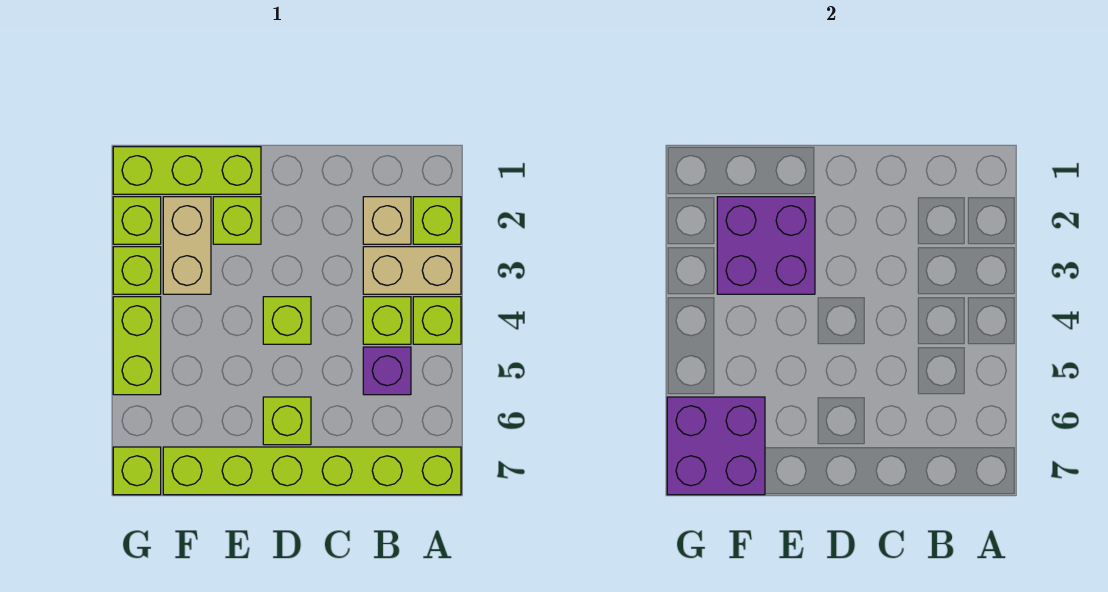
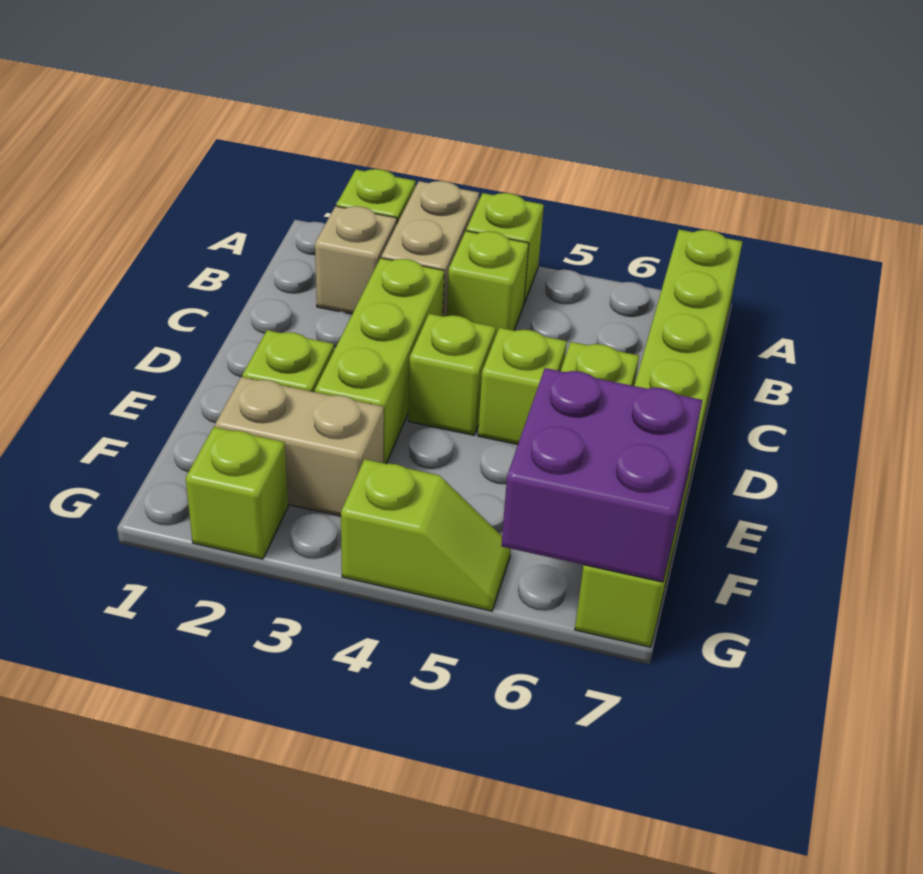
purple brick B5 level 1 -> none
lime brick E1:G1 level 1 -> lime brick C3:E3 level 1
purple brick E2:F3 level 2 -> none
lime brick G3 level 1 -> lime brick D5 level 1
lime brick G4:G5 level 1 -> lime slope G4:G5 level 1 top 4

